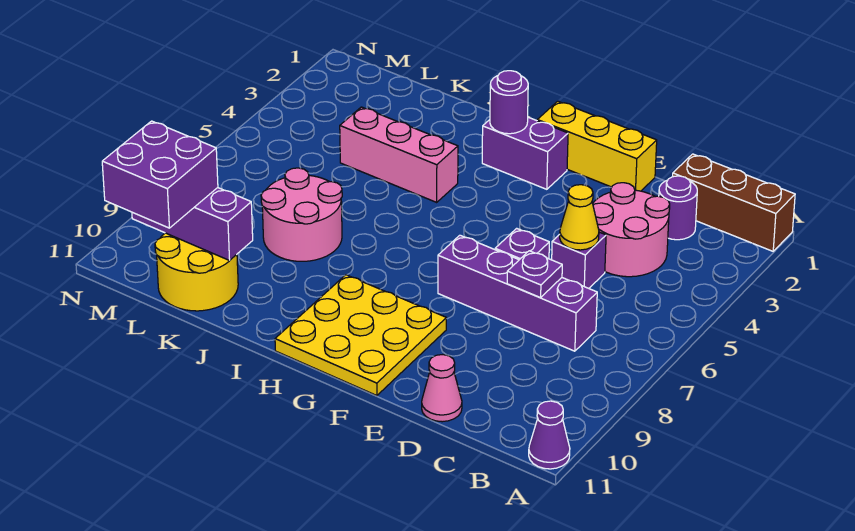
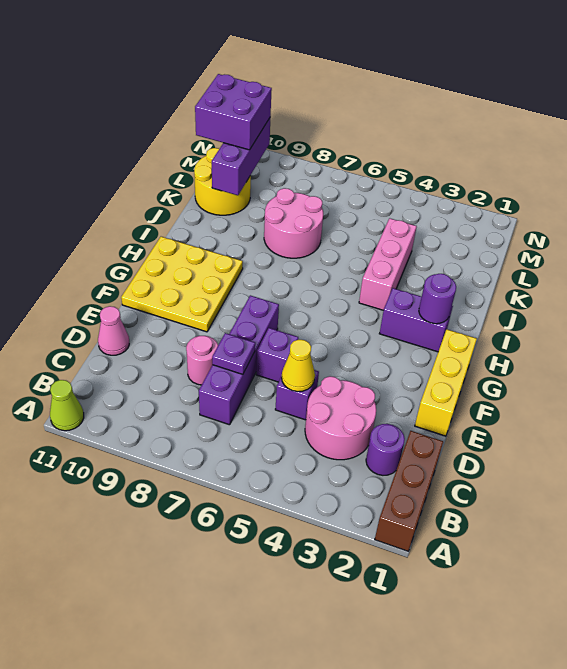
purple cone A11 level 1 -> lime cone A11 level 1
none -> pink round brick D8 level 1
purple brick G2:H2 level 1 -> purple brick H2:H3 level 1

